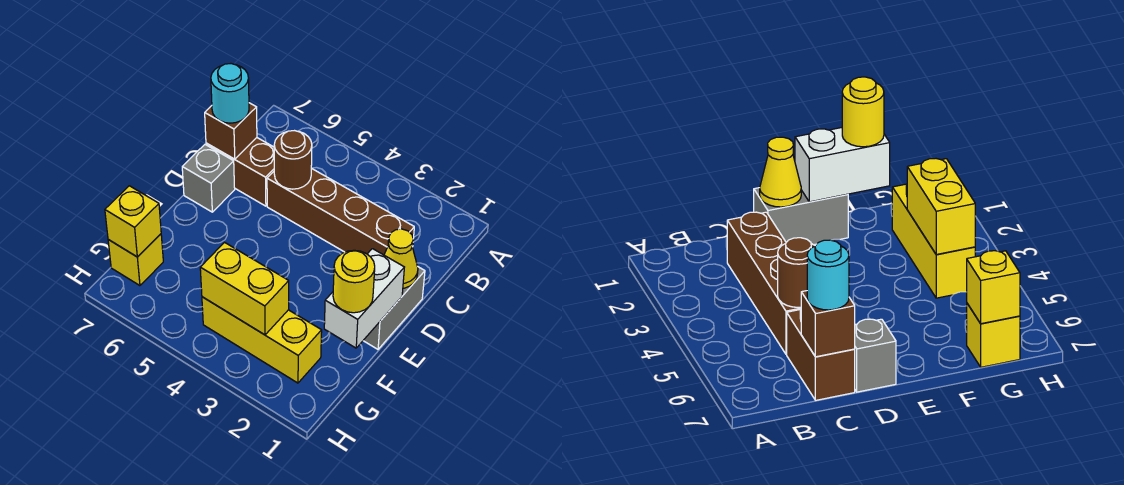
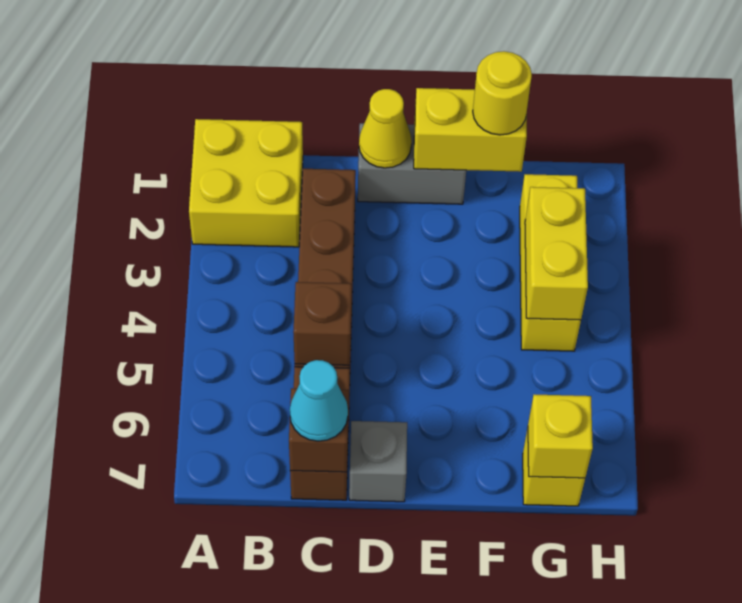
none -> yellow brick A1:B2 level 1
brown round brick C5 level 2 -> brown brick C5 level 2
cyan round brick C7 level 3 -> cyan cone C7 level 3
white brick E1:F1 level 2 -> yellow brick E1:F1 level 2

